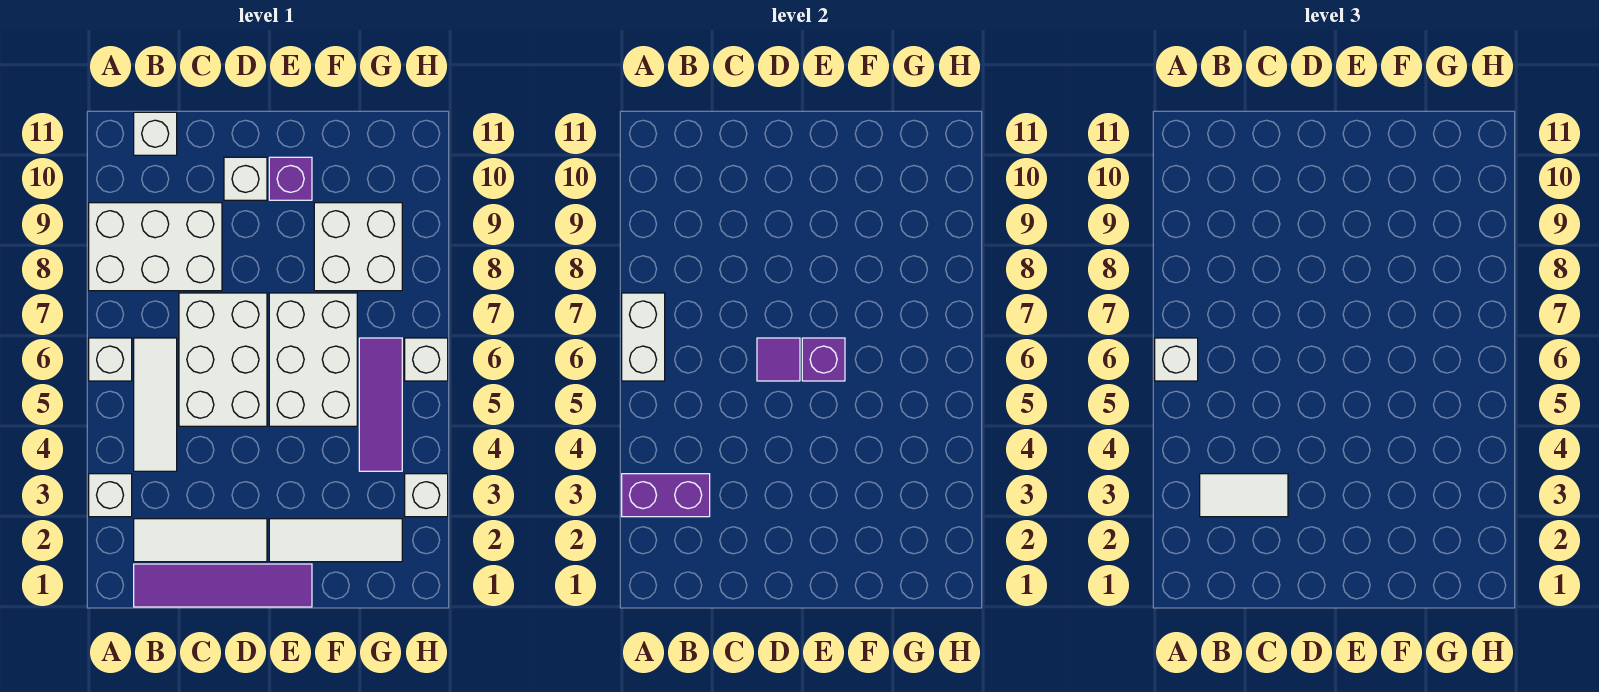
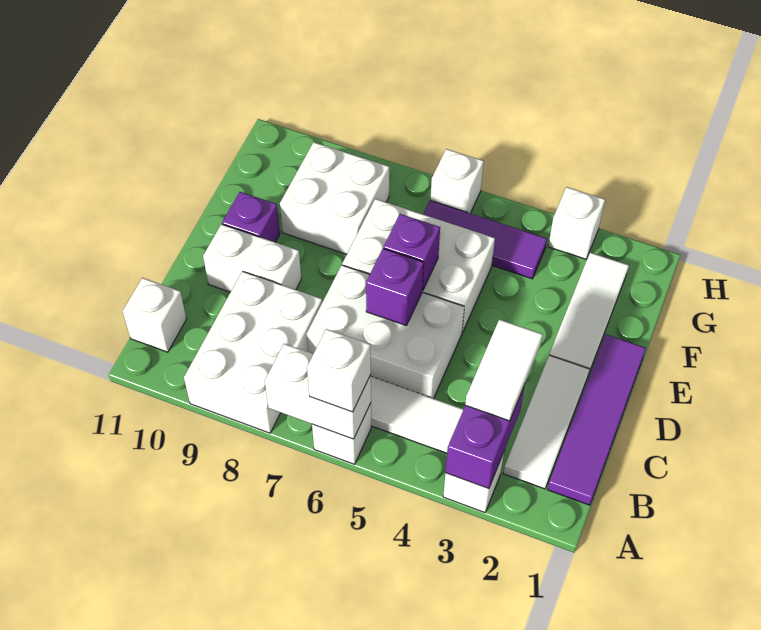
purple tile D6 level 2 -> purple brick D6 level 2
white brick D10 level 1 -> white brick D9:D10 level 1

